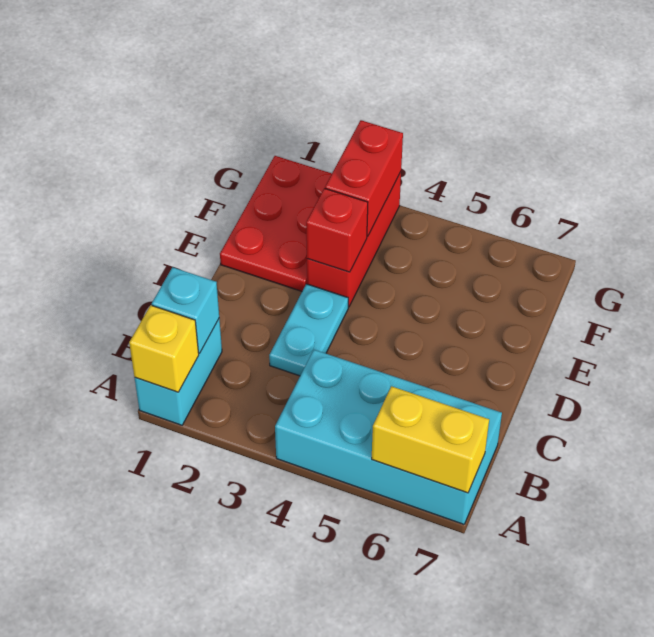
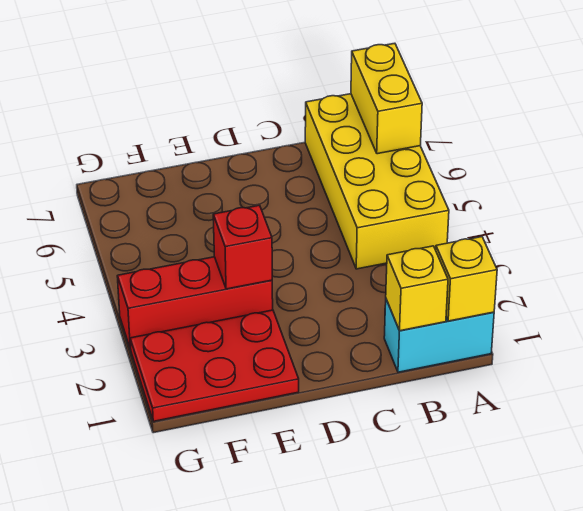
cyan brick A4:B7 level 1 -> yellow brick A4:B7 level 1
cyan brick B1 level 2 -> yellow brick B1 level 2
cyan plate C3:D3 level 1 -> none
red brick F3:G3 level 2 -> none

